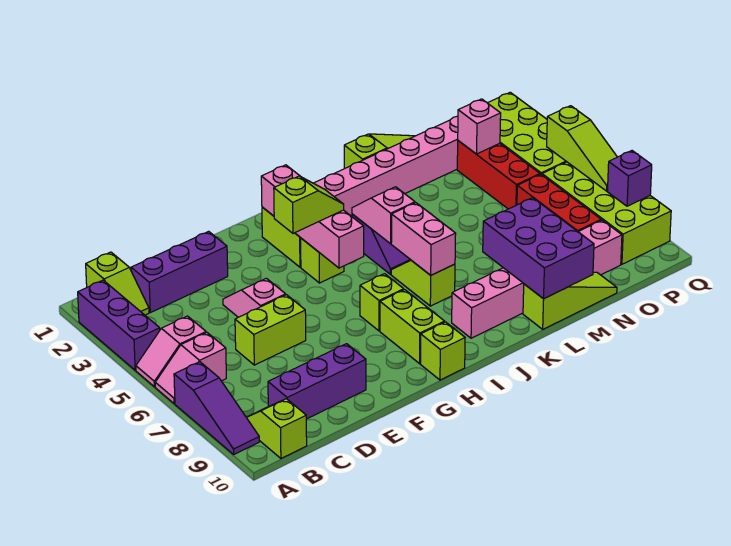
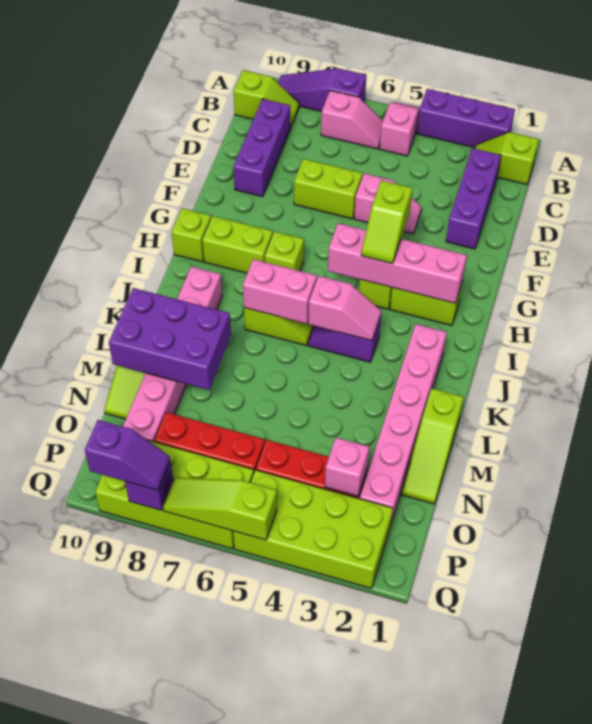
pink slope A6:B6 level 1 top B -> pink slope B6:B7 level 1 top 7
lime brick D6:E6 level 1 -> lime brick E6:E7 level 1
none -> purple slope Q8:Q9 level 3 top 9

